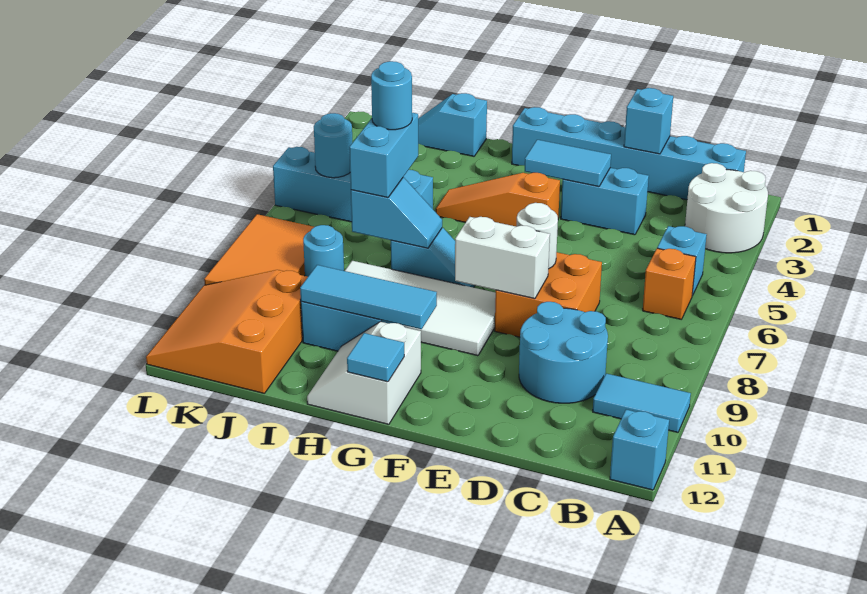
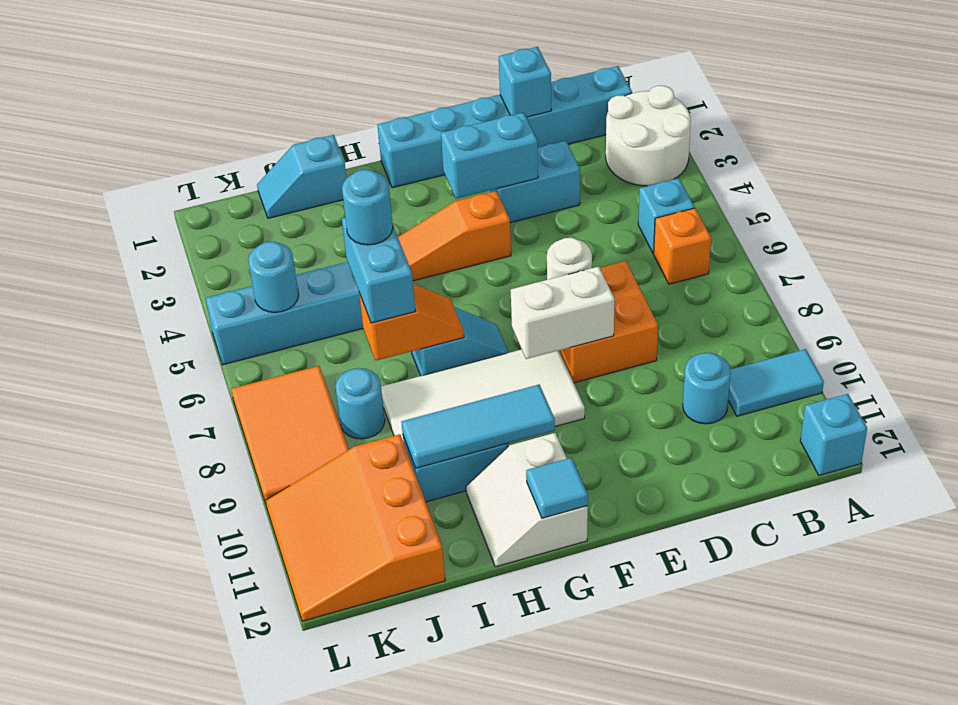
cyan round brick C9:D10 level 1 -> cyan round brick C10 level 1
cyan tile E3:F3 level 2 -> cyan brick E3:F3 level 2
cyan slope H7:I7 level 2 top I -> orange slope H7:I7 level 2 top I

